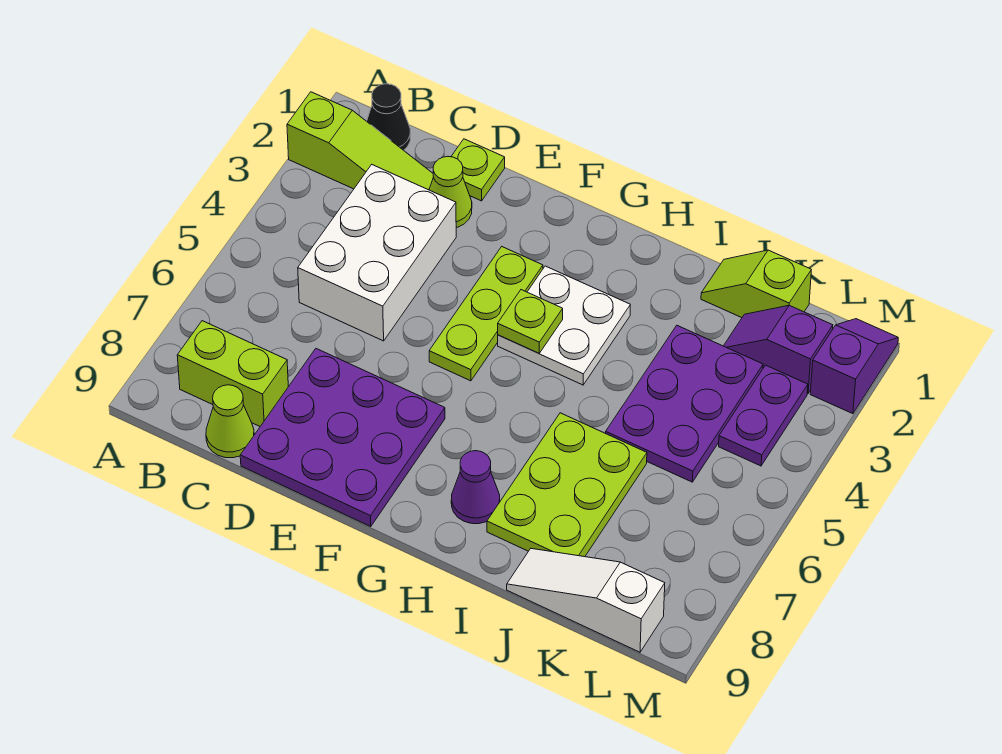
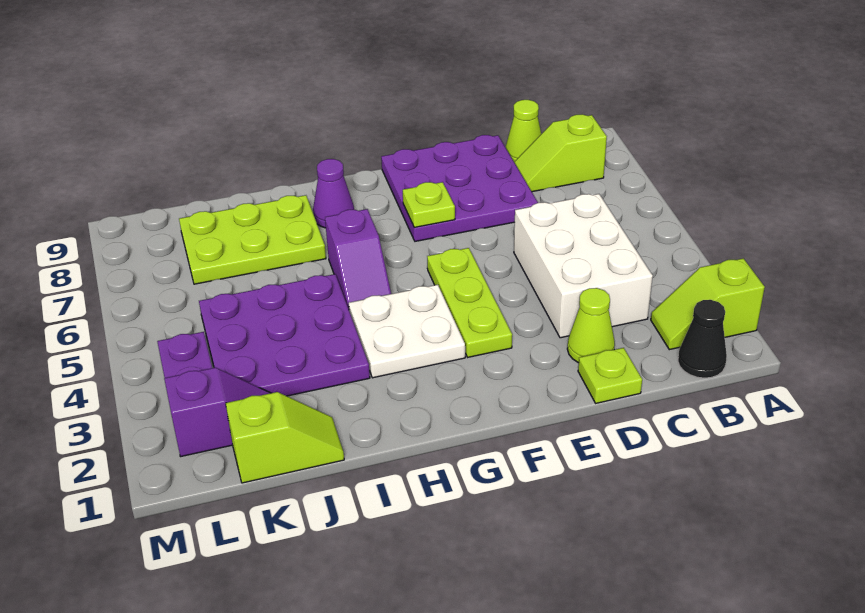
lime slope A2:C2 level 1 top A -> lime slope A2:B2 level 1 top A
lime brick B8:C8 level 1 -> lime slope B8:C8 level 1 top B
lime plate G4 level 2 -> lime plate F7 level 2
lime plate I6:J8 level 1 -> lime plate I7:K8 level 1
purple plate J3:K5 level 1 -> purple plate I3:K5 level 1
white slope J9:L9 level 1 top L -> none
purple slope M1:M2 level 1 top 2 -> purple slope H5:H6 level 1 top 6

